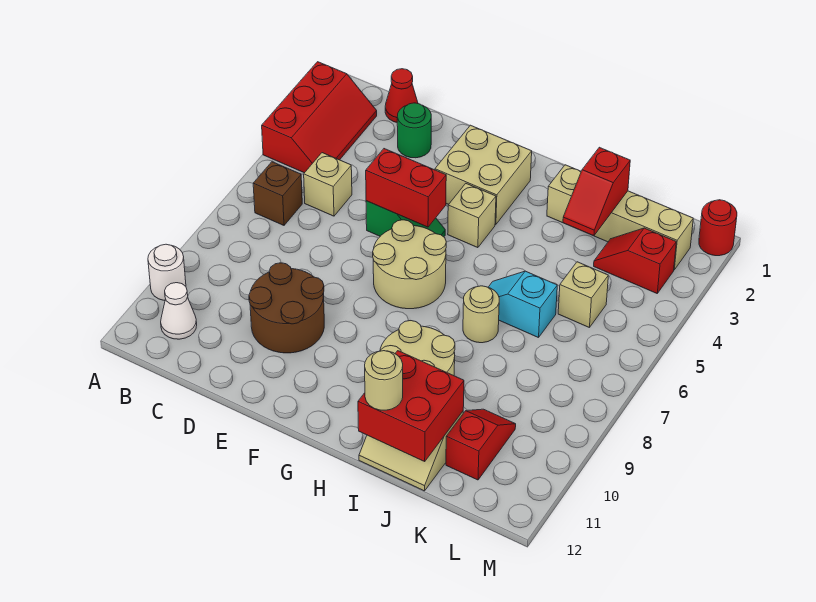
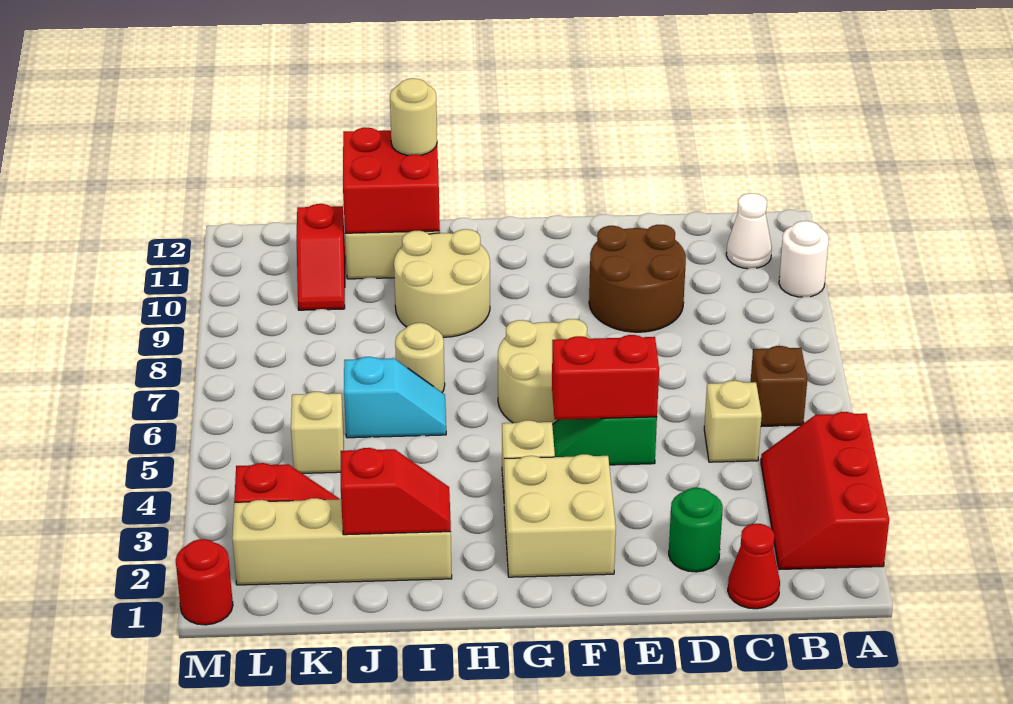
red slope J2:J3 level 2 top 2 -> red slope I2:J2 level 2 top J

